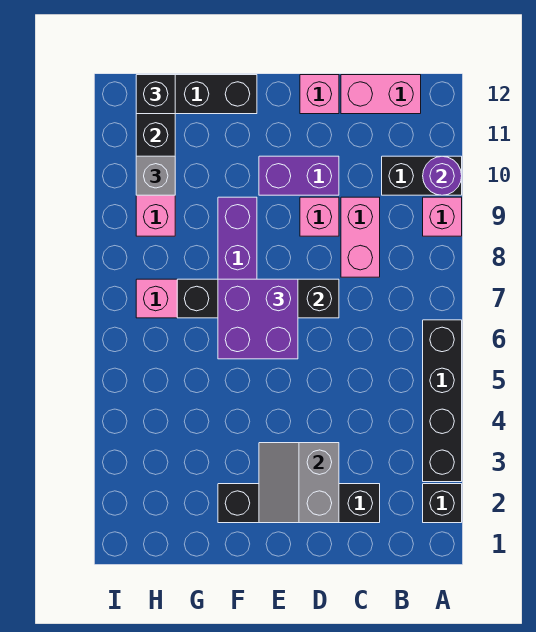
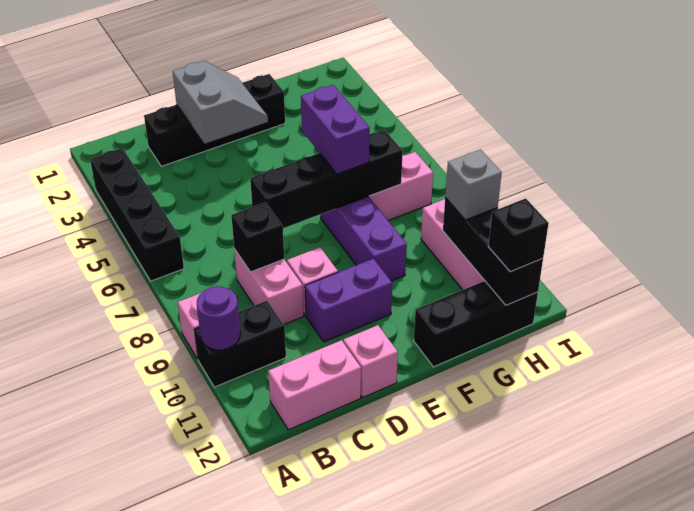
black brick A2 level 1 -> black brick C8 level 2
purple brick E6:F7 level 3 -> purple brick F6:F7 level 3

